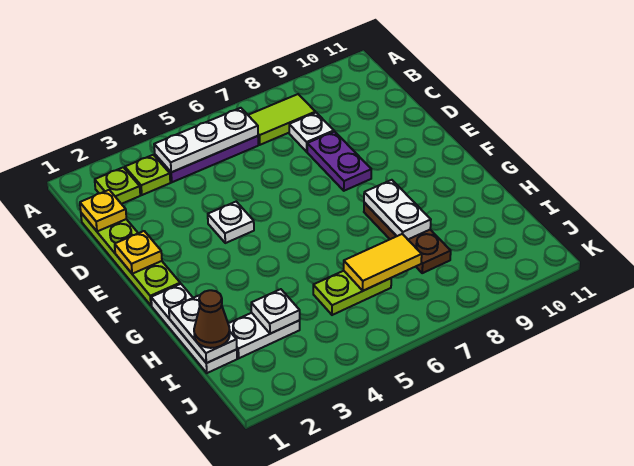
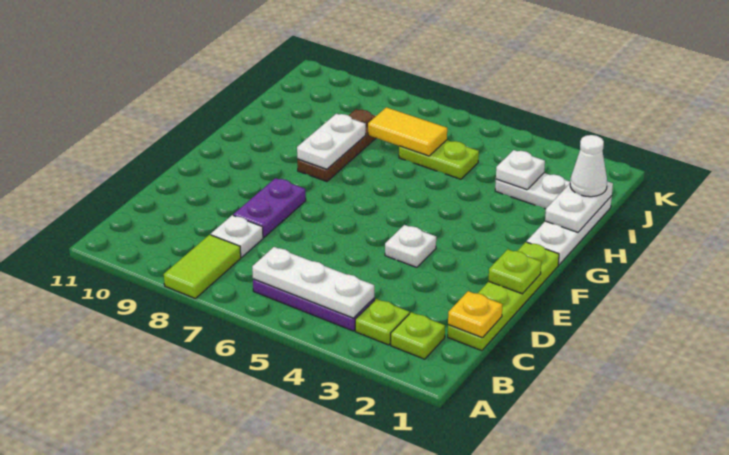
lime tile B7:B8 level 1 -> lime tile A8:B8 level 1
yellow plate E1 level 2 -> lime plate E1 level 2
brown cone I1 level 3 -> white cone I1 level 3

